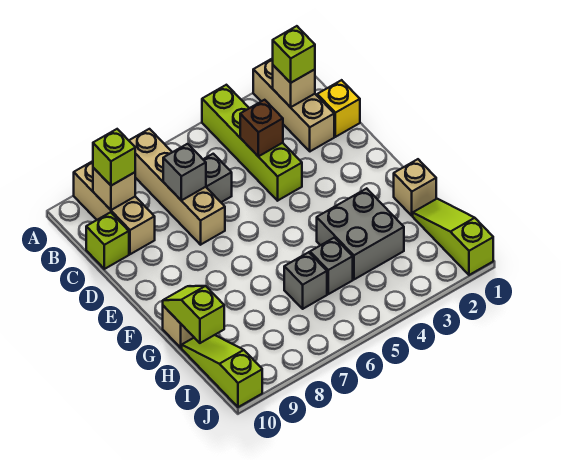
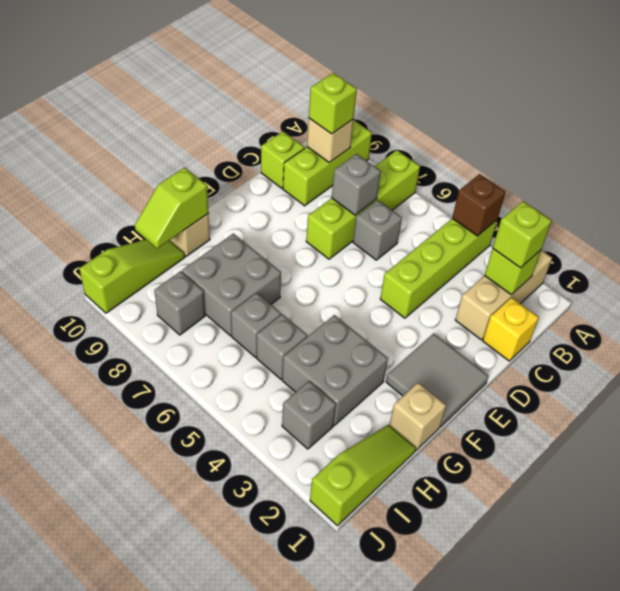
tan brick A7:D7 level 1 -> lime brick A7:D7 level 1
tan brick A9:C9 level 1 -> lime brick A9:C9 level 1
tan brick B2 level 2 -> lime brick B2 level 2
brown brick C4 level 2 -> brown brick A4 level 2
none -> grey tile E1:F2 level 1
none -> grey brick G7:H8 level 1
lime slope G10:H10 level 2 top H -> lime slope G10:H10 level 2 top G
none -> grey brick I3 level 1
none -> grey brick I8 level 1

